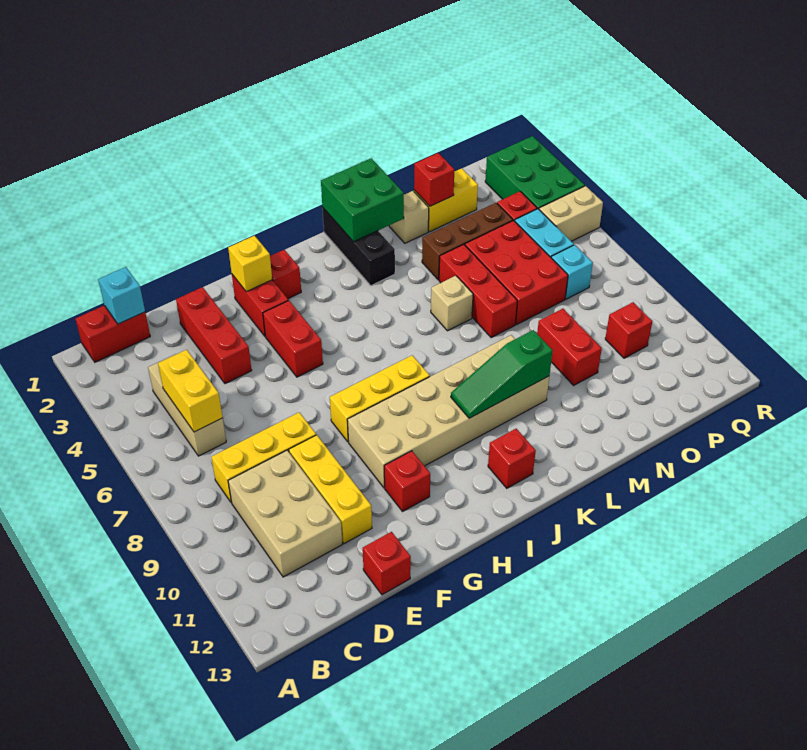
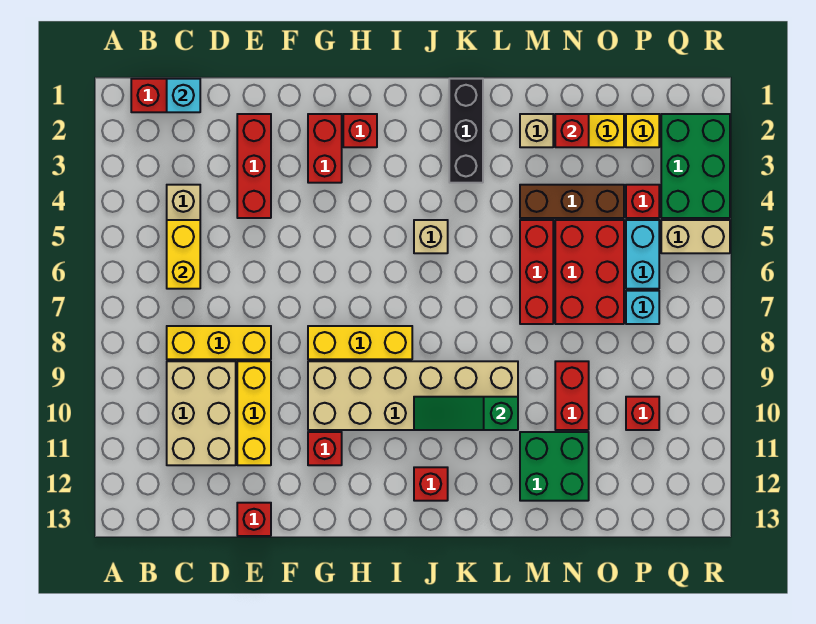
yellow brick G2 level 2 -> yellow brick P2 level 1
red brick G4:G5 level 1 -> none
green brick K1:L2 level 2 -> green brick M11:N12 level 1
tan brick L6 level 1 -> tan brick J5 level 1

